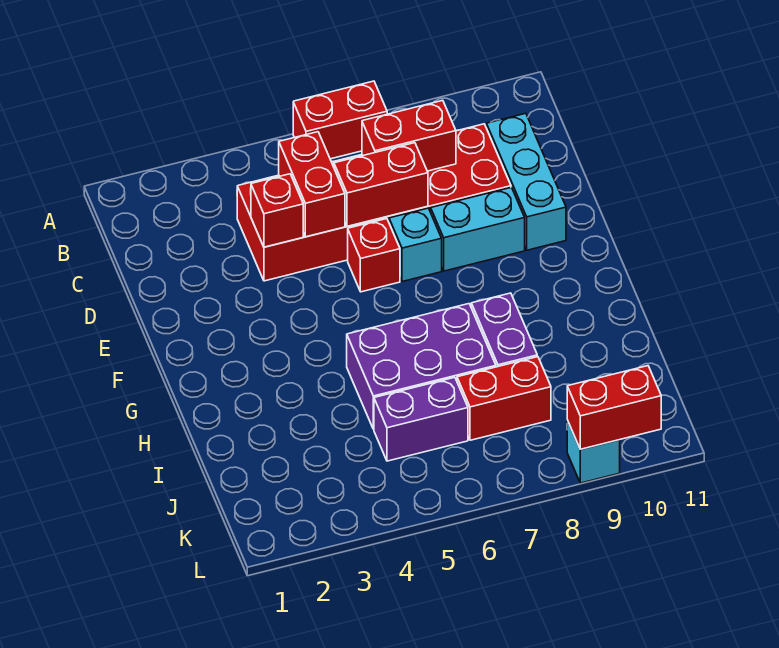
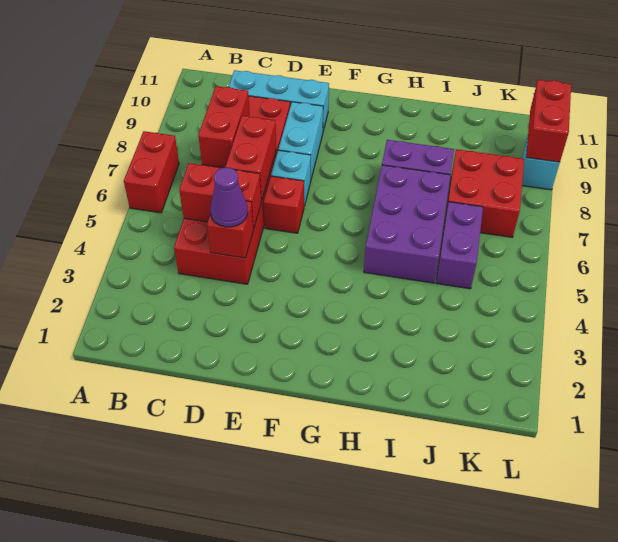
none -> purple cone D4 level 3
red brick J7:J8 level 1 -> red brick J7:K8 level 1

